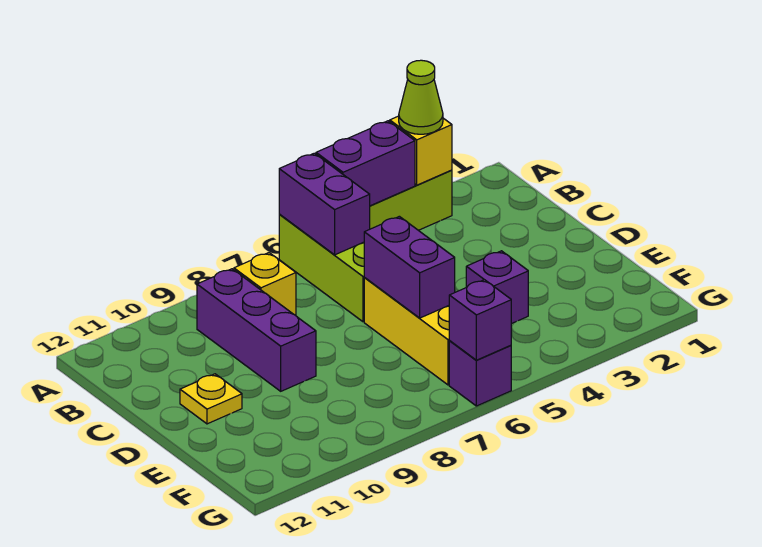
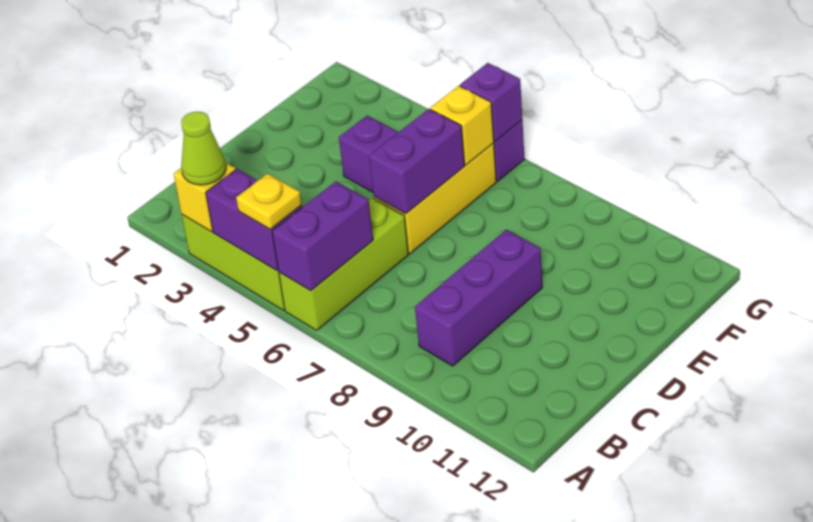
yellow brick B8 level 1 -> yellow brick F6 level 2
yellow plate D11 level 1 -> yellow plate A5 level 3

